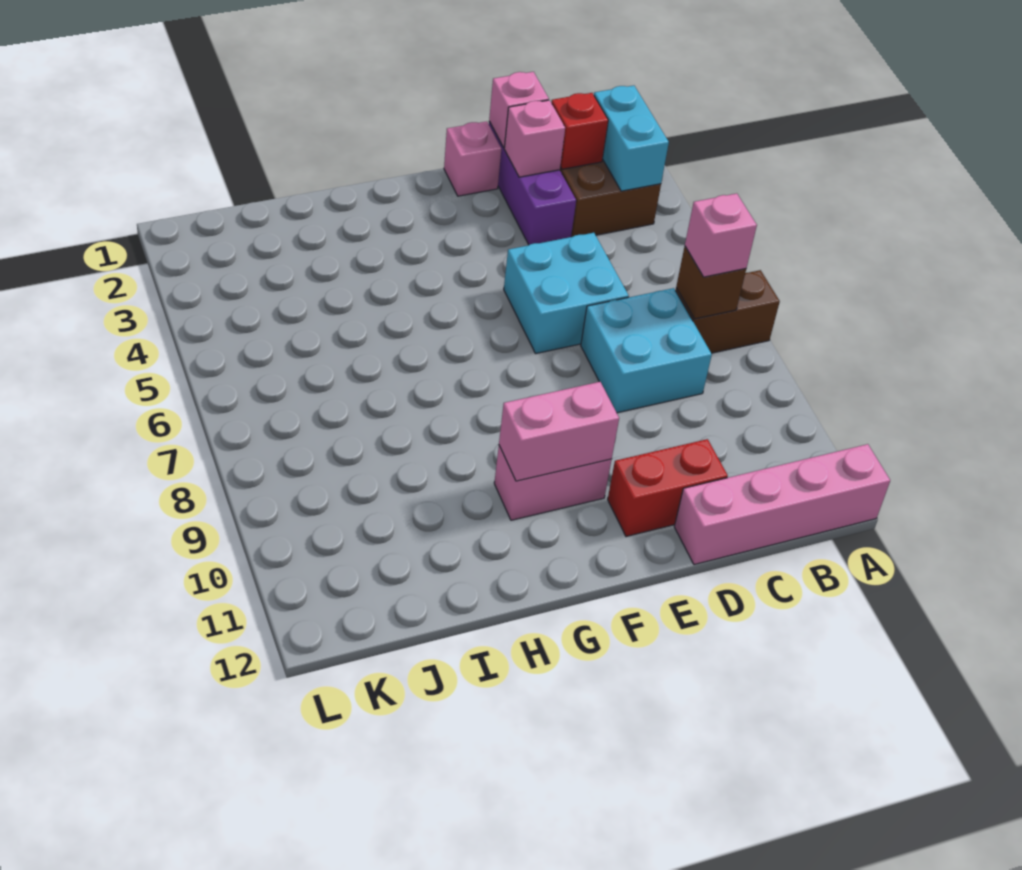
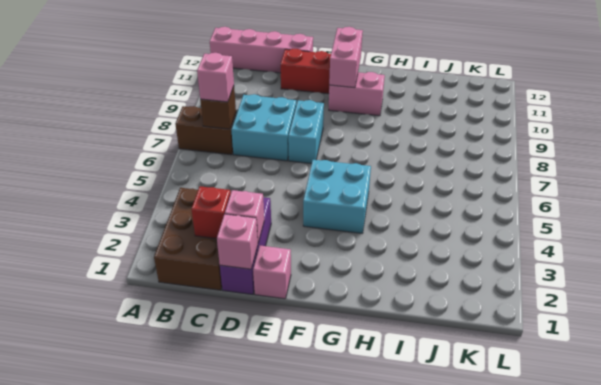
cyan brick B2:B3 level 2 -> cyan brick E7:E8 level 1
cyan brick D5:E6 level 1 -> cyan brick F4:G5 level 1
pink brick F10:G10 level 2 -> pink brick F10:F11 level 2

